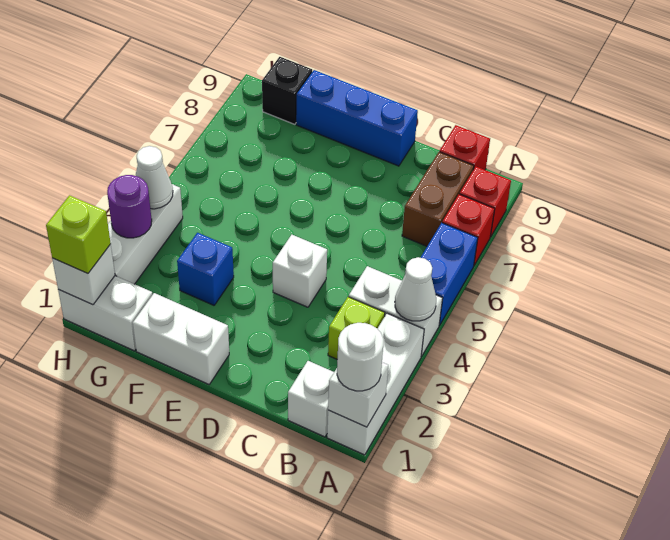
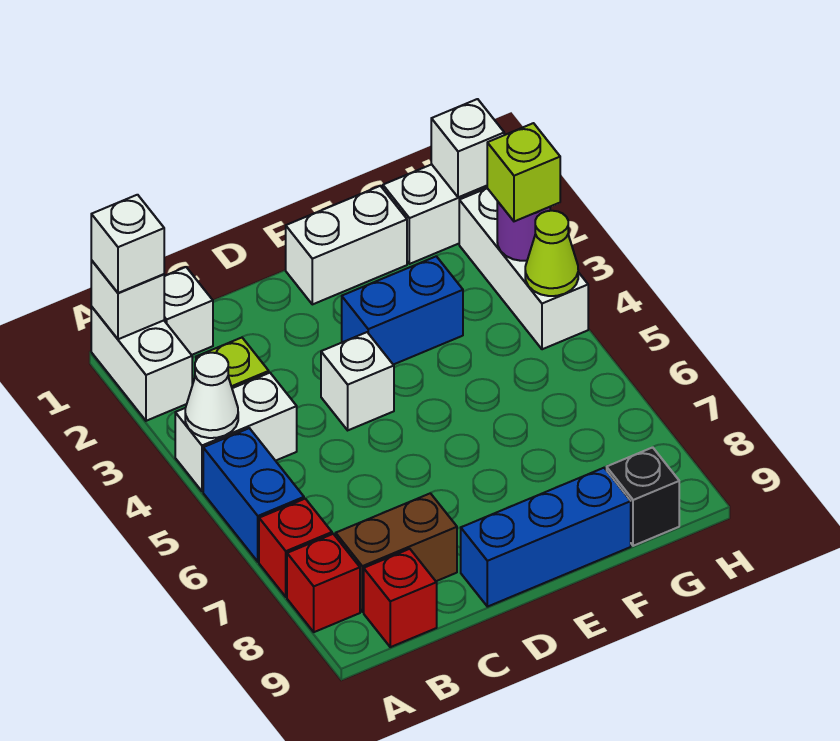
white brick A1:A3 level 1 -> white brick A1:A2 level 1
white round brick A1 level 3 -> white brick A1 level 3
brown brick B7:B8 level 1 -> brown brick B8:C8 level 1
blue brick F3 level 1 -> blue brick E3:F3 level 1
lime brick H1 level 3 -> lime brick H3 level 3
white cone H4 level 2 -> lime cone H4 level 2

